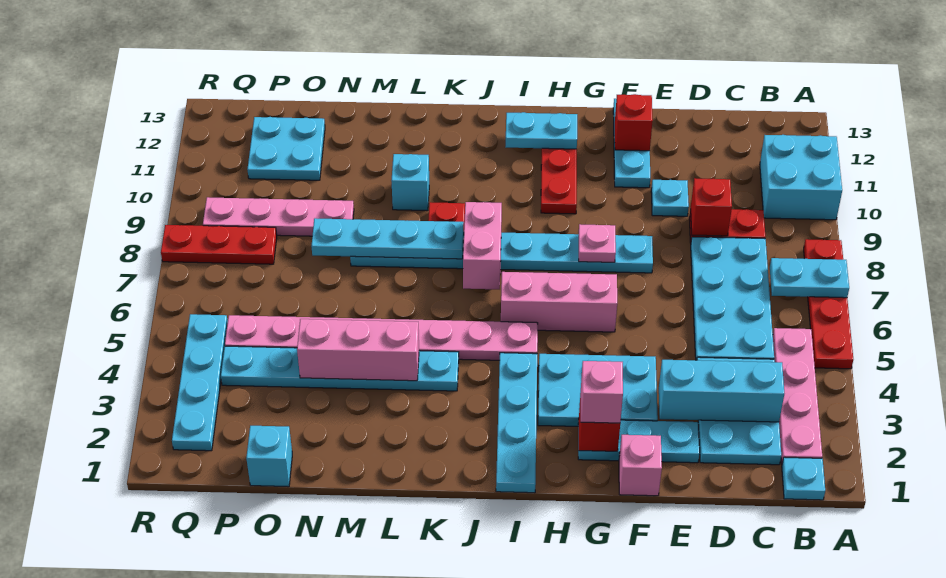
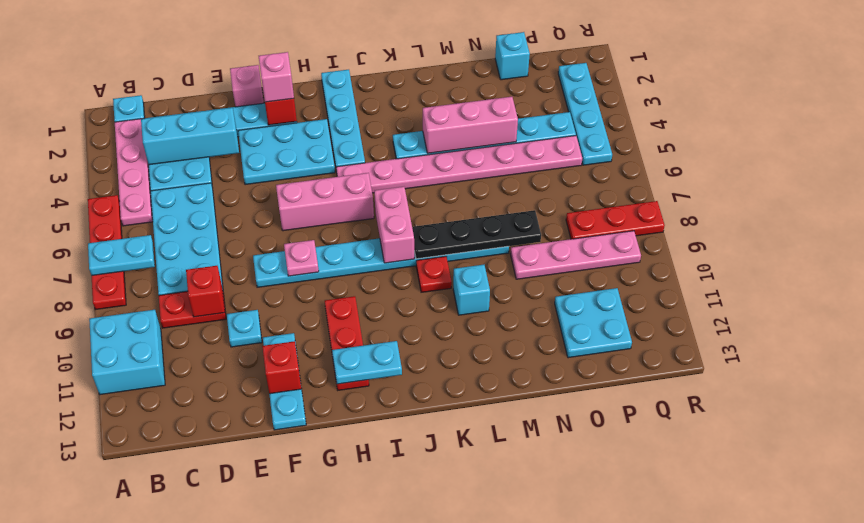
cyan plate K8:N8 level 2 -> black plate K8:N8 level 2

